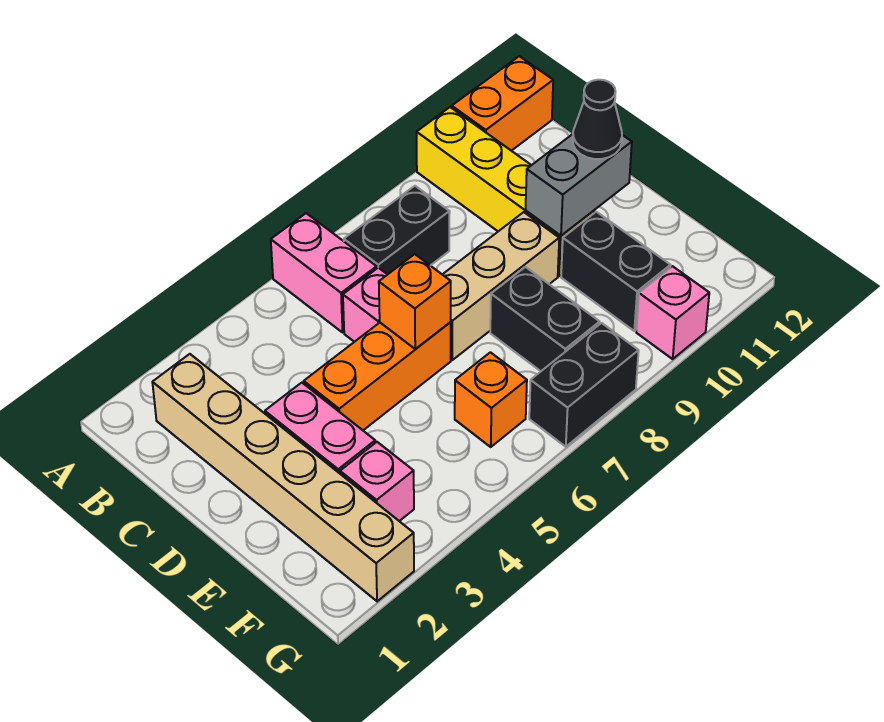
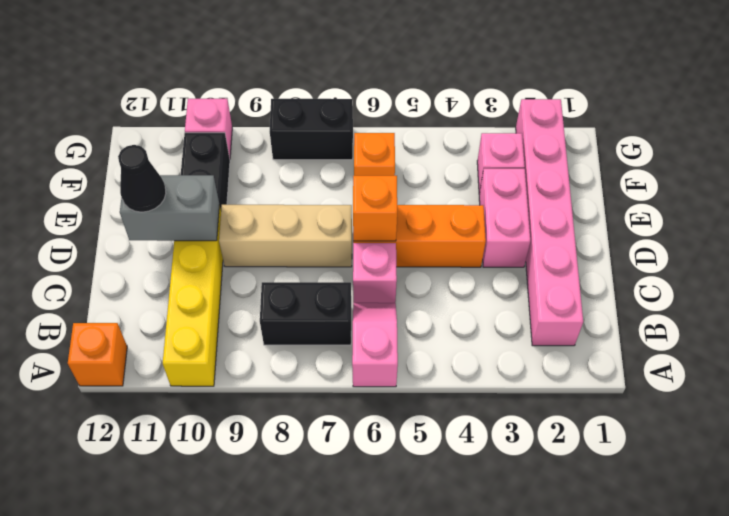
pink brick A6:B6 level 1 -> pink slope A6:B6 level 1 top A
orange brick A11:A12 level 1 -> orange brick A12 level 1
tan brick B2:G2 level 1 -> pink brick B2:G2 level 1
black brick E8:F8 level 1 -> none

